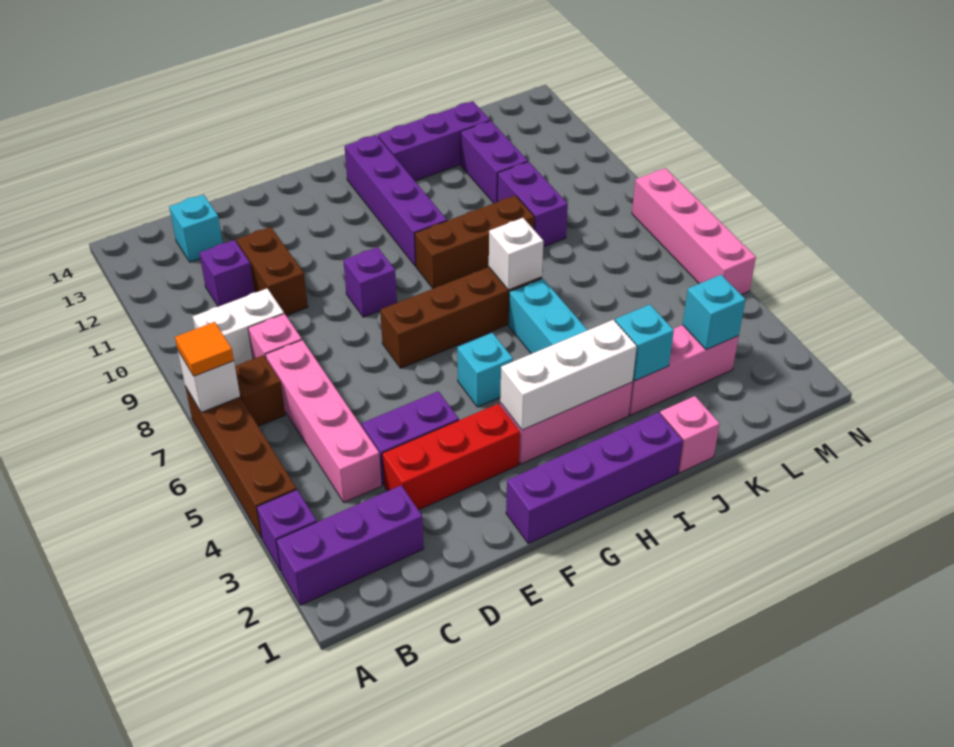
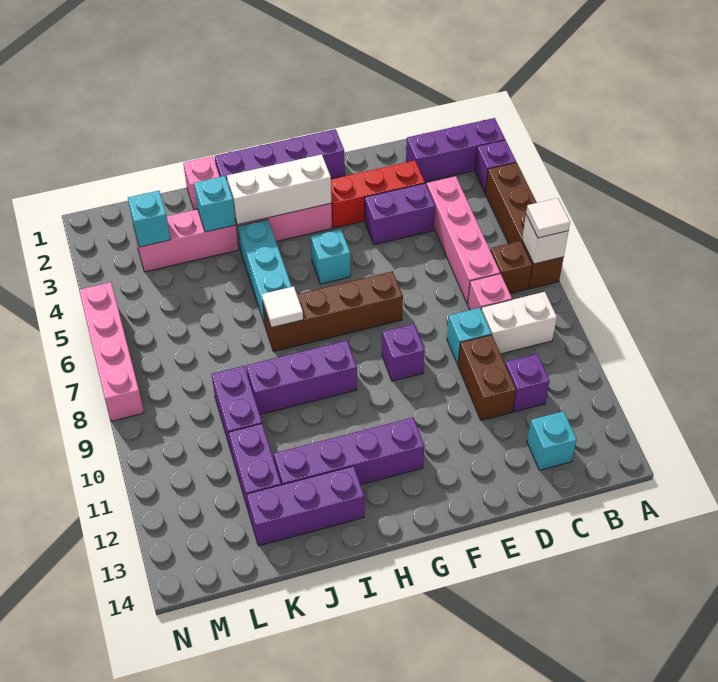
orange tile A7 level 3 -> white tile A7 level 3
none -> cyan brick D9 level 1
brown brick H9:J9 level 1 -> purple brick H9:J9 level 1
purple brick H10:H13 level 1 -> purple brick G12:J12 level 1
white brick I7 level 2 -> white tile I7 level 2

